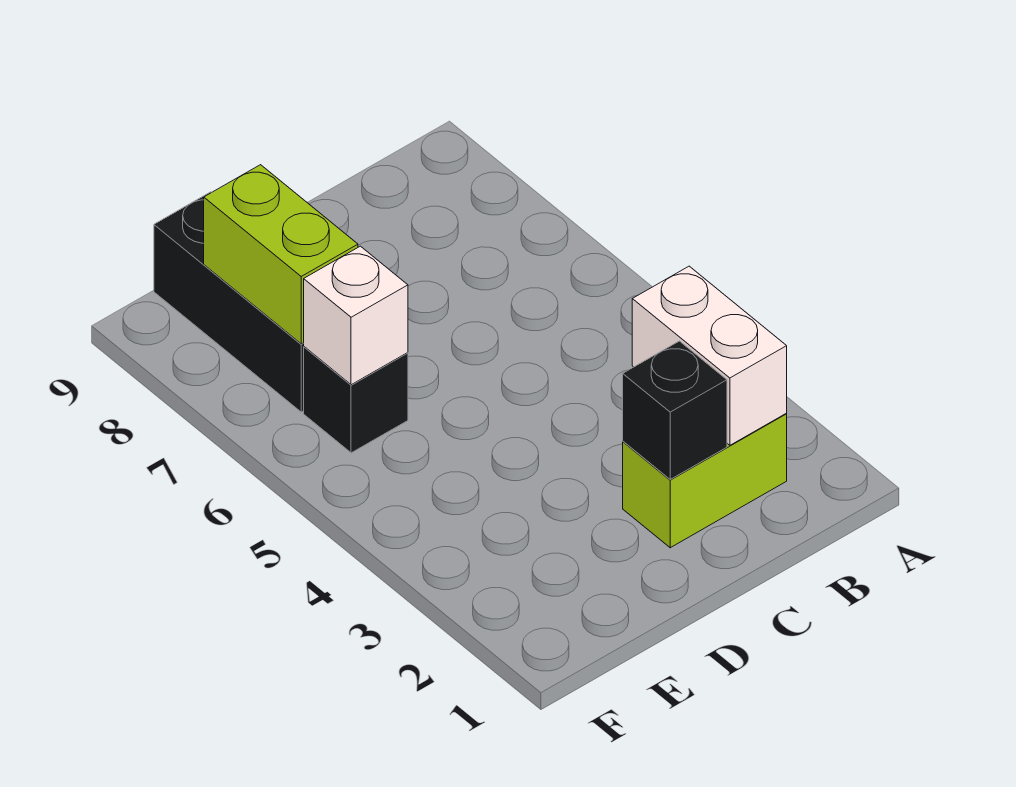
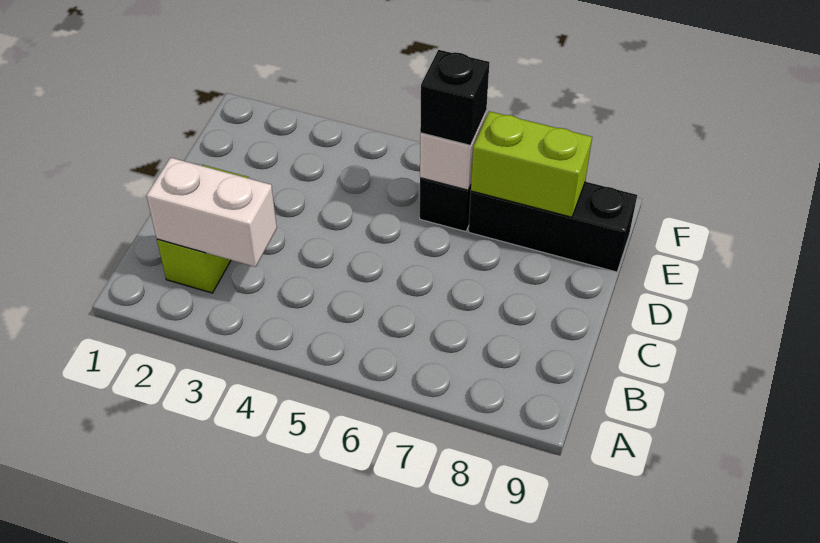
black brick C2 level 2 -> black brick E6 level 3

